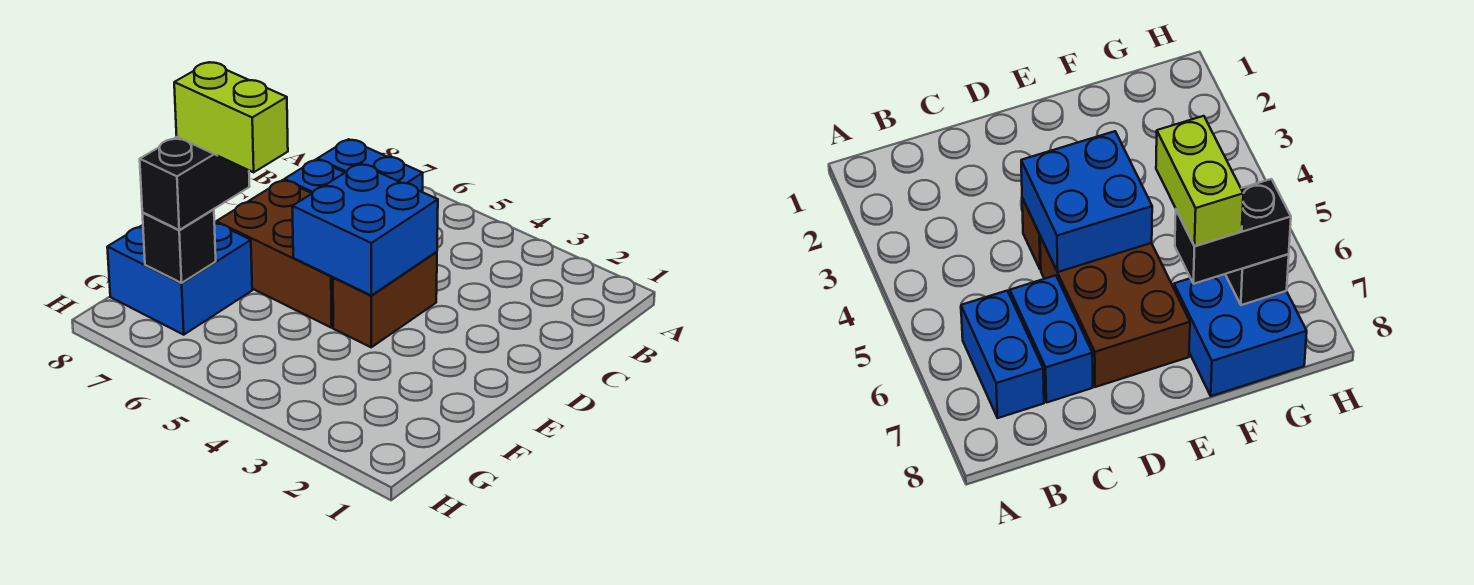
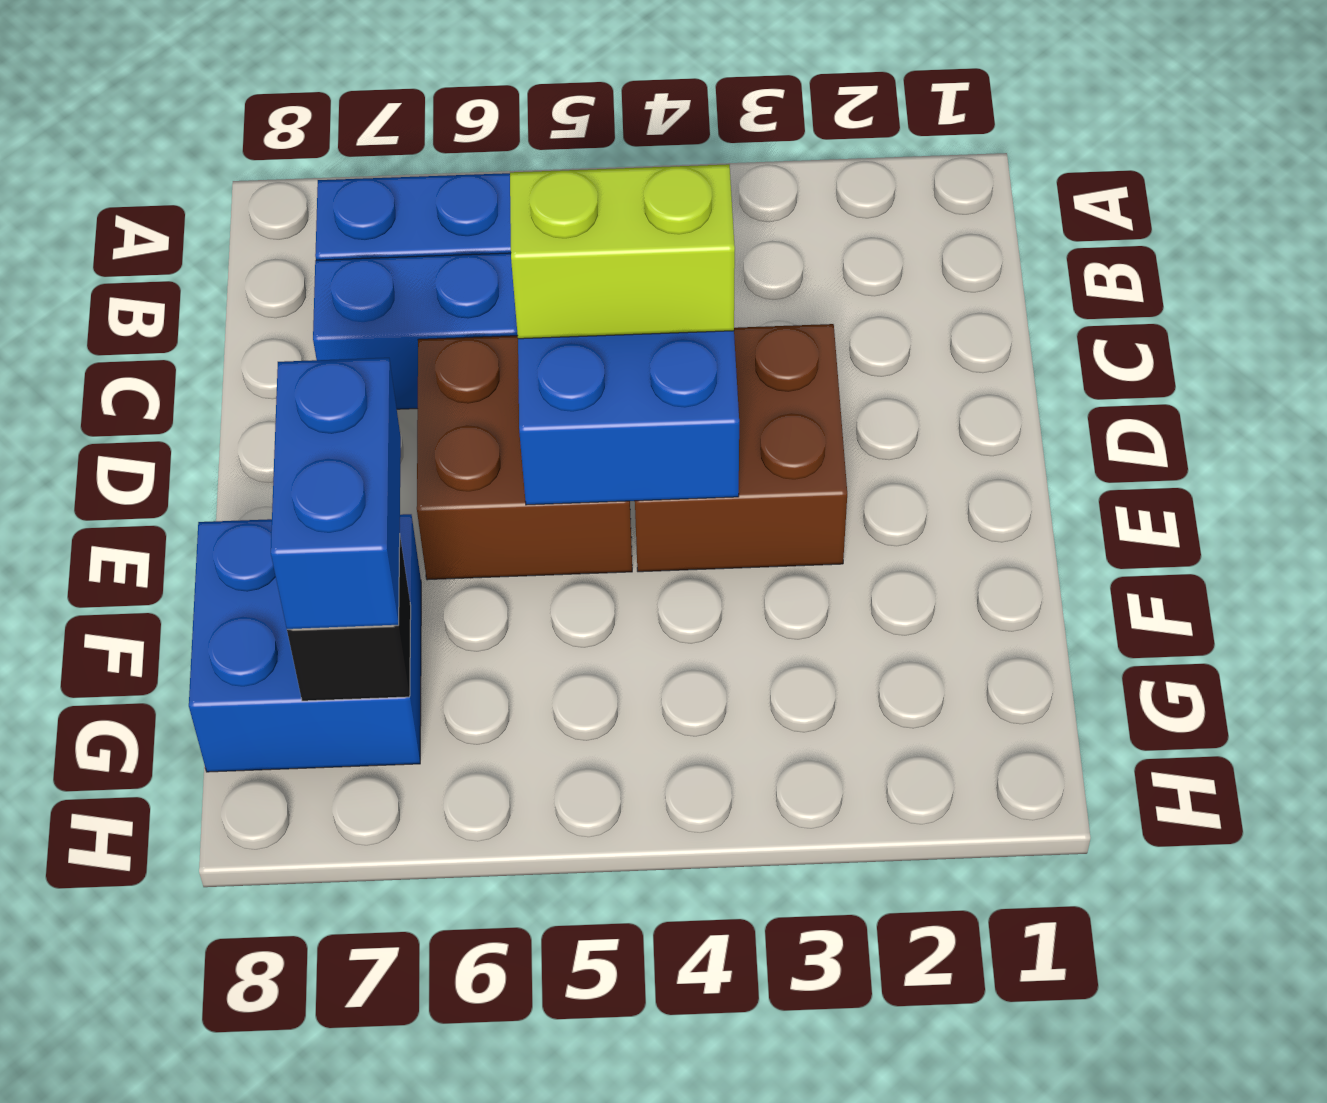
brown brick D4:E4 level 1 -> brown brick D3:E4 level 1
brown brick D5:E7 level 1 -> brown brick D5:E6 level 1
lime brick F6:F7 level 4 -> lime brick D4:D5 level 3
black brick F7:G7 level 3 -> blue brick F7:G7 level 3

